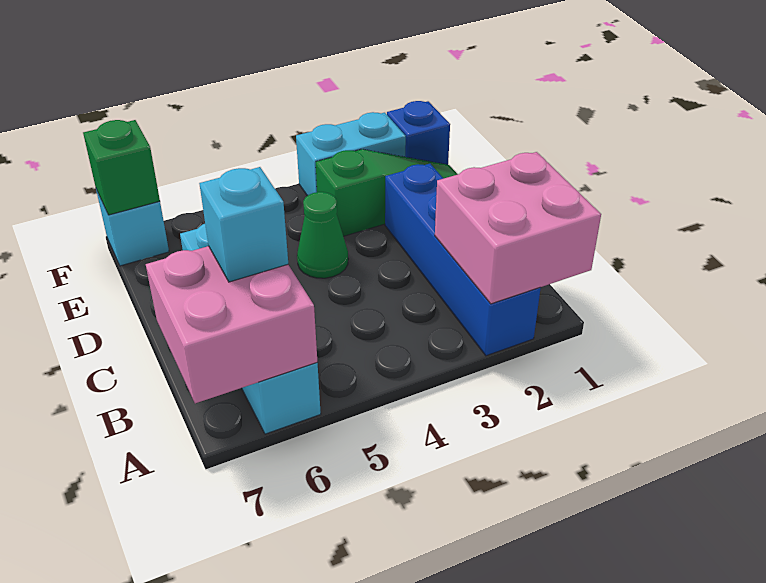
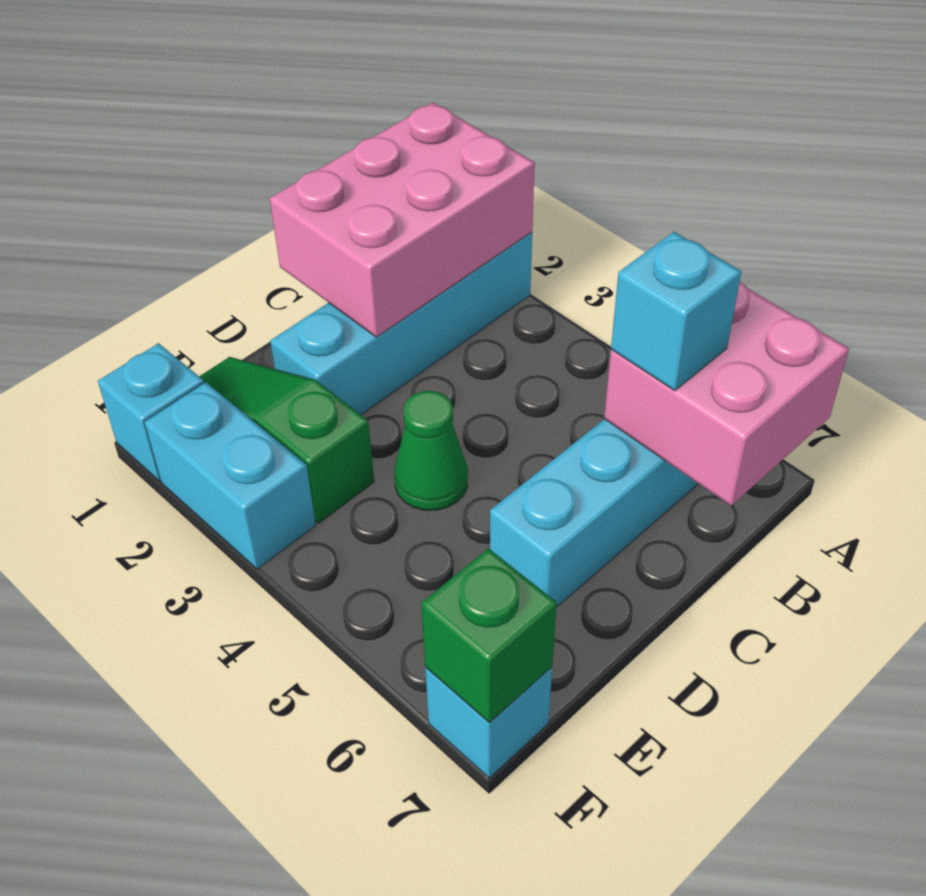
pink brick A1:B2 level 2 -> pink brick A1:C2 level 2
blue brick A2:D2 level 1 -> cyan brick A2:D2 level 1
blue brick F1 level 1 -> cyan brick F1 level 1

